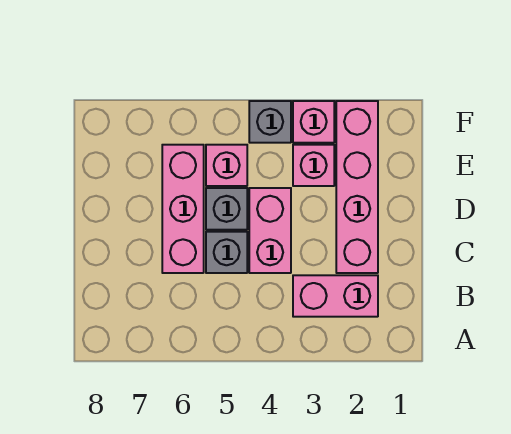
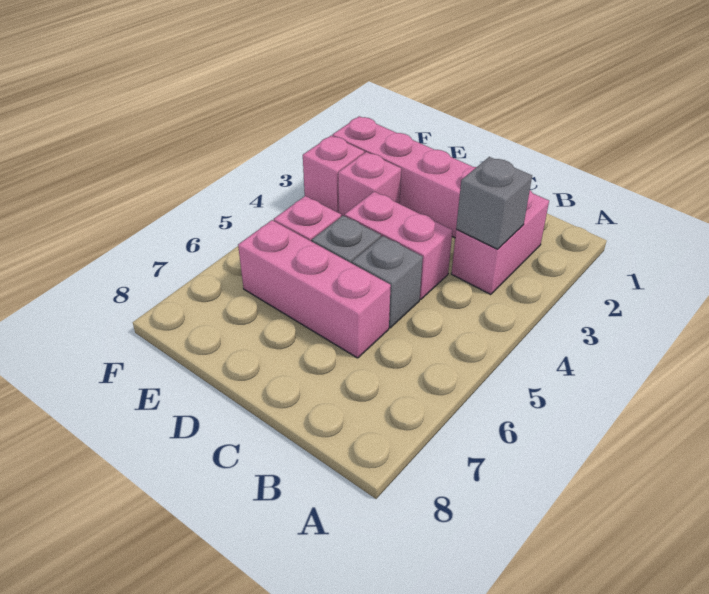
grey brick F4 level 1 -> grey brick B3 level 2

